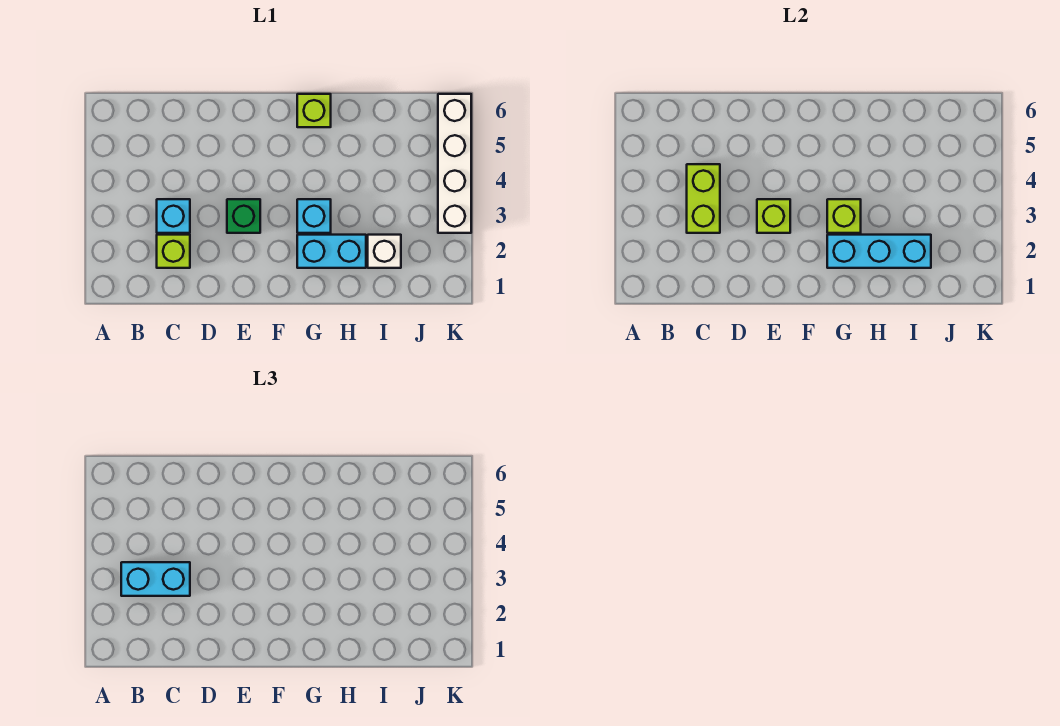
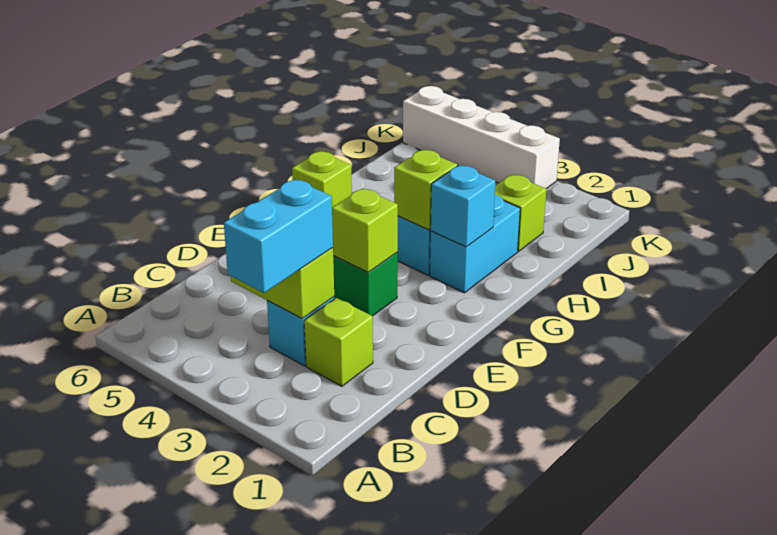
cyan brick G2:I2 level 2 -> cyan brick G2 level 2
white brick I2 level 1 -> lime brick I2 level 1

